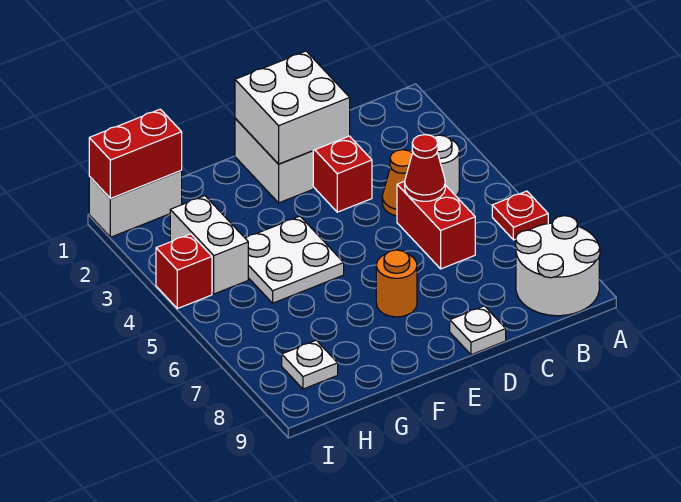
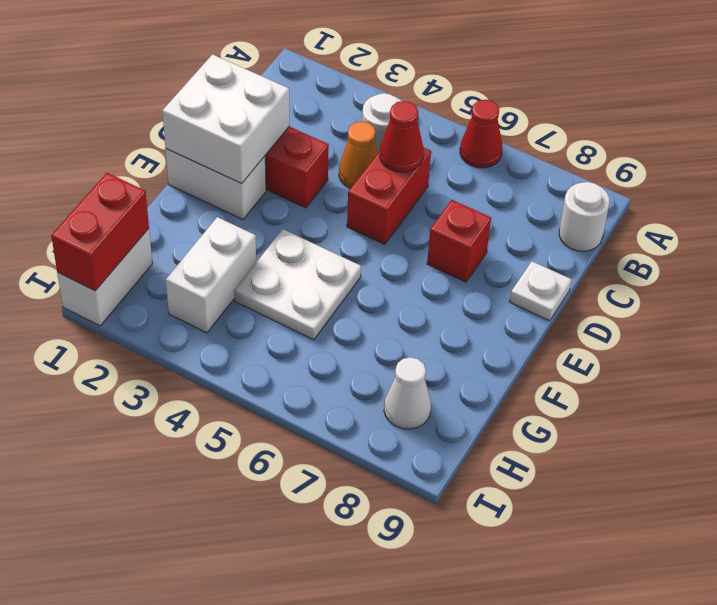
red plate A6 level 1 -> red cone A6 level 1
white round brick A8:B9 level 1 -> white round brick B9 level 1
red brick C5:C6 level 1 -> red brick C5:D5 level 1
orange round brick E7 level 1 -> none
white brick H3:H4 level 1 -> white brick G3:H3 level 1
white plate H8 level 1 -> white cone H8 level 1
red brick I4 level 1 -> red brick D7 level 1

